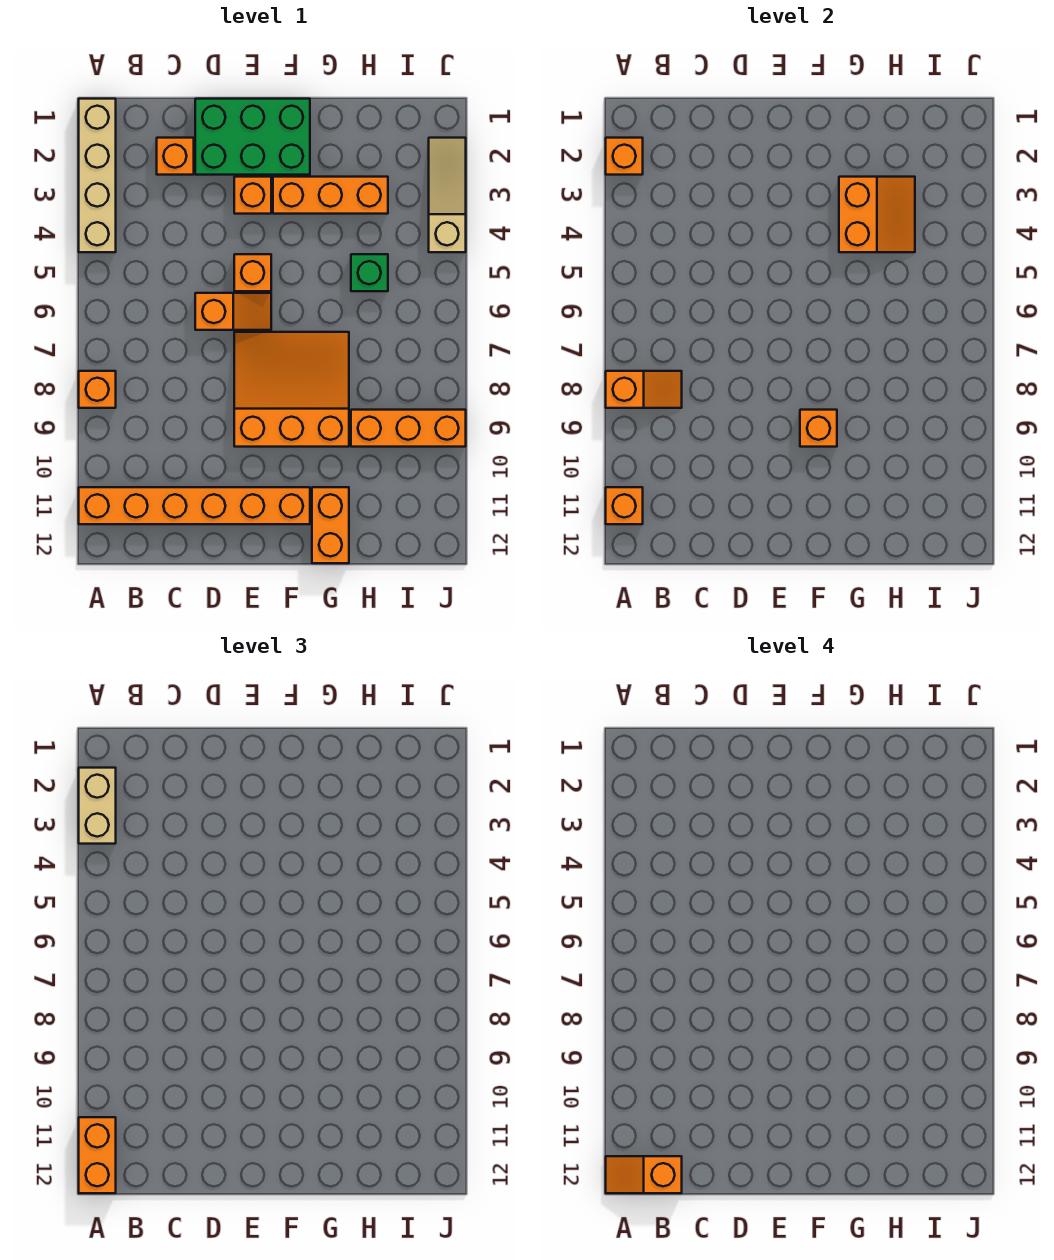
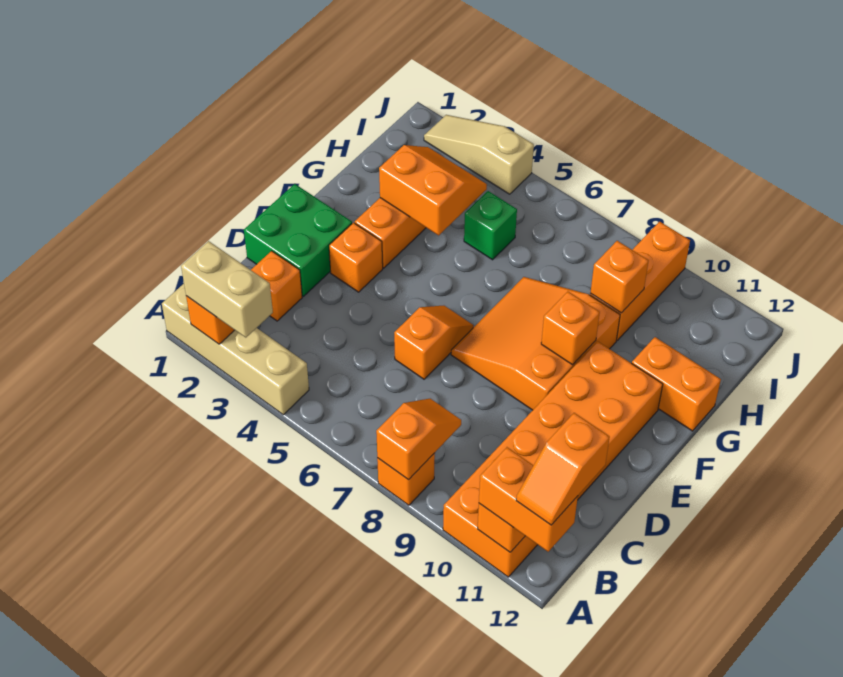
orange brick A11:F11 level 1 -> orange brick A10:F11 level 1
green brick D1:F2 level 1 -> green brick D1:E2 level 1
orange brick E5 level 1 -> orange brick H9 level 2

